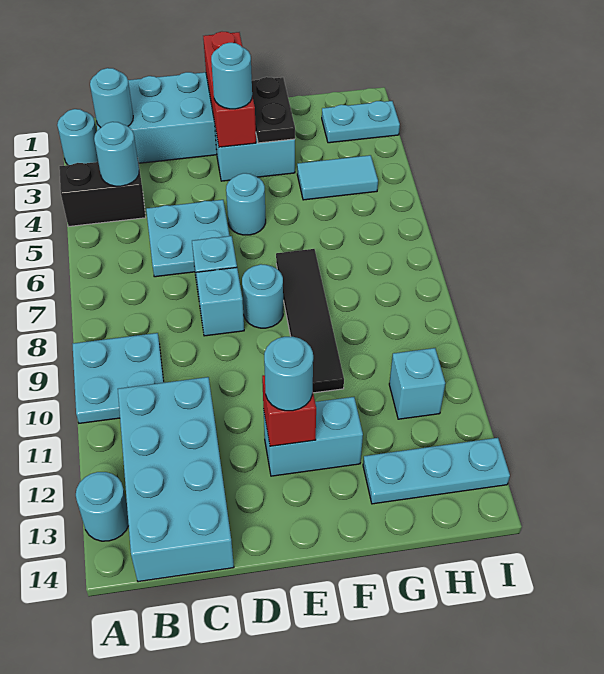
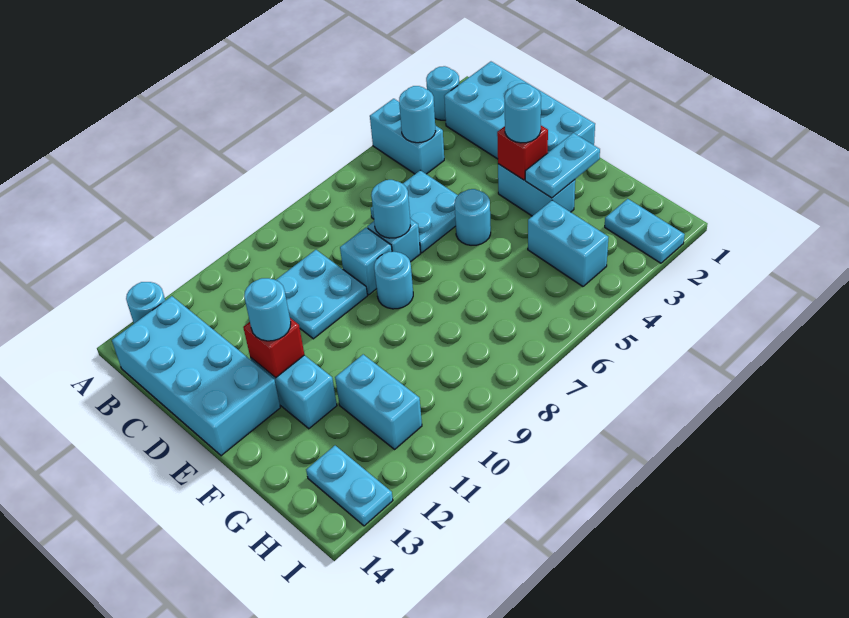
black brick A4:B4 level 1 -> cyan brick A4:B4 level 1
cyan plate A9:B10 level 1 -> cyan plate C9:D10 level 1
cyan round brick B2 level 2 -> cyan round brick D7 level 2
cyan brick B11:C14 level 1 -> cyan brick B13:E14 level 1
red brick E1:E3 level 2 -> red brick E3 level 2
black plate F2:F3 level 2 -> cyan plate F2:F3 level 2
black tile F7:F10 level 1 -> none
cyan tile G4:H4 level 1 -> cyan brick G4:H4 level 1
cyan plate G13:I13 level 1 -> cyan plate H13:I13 level 1
cyan brick H11 level 1 -> cyan brick G11:H11 level 1

